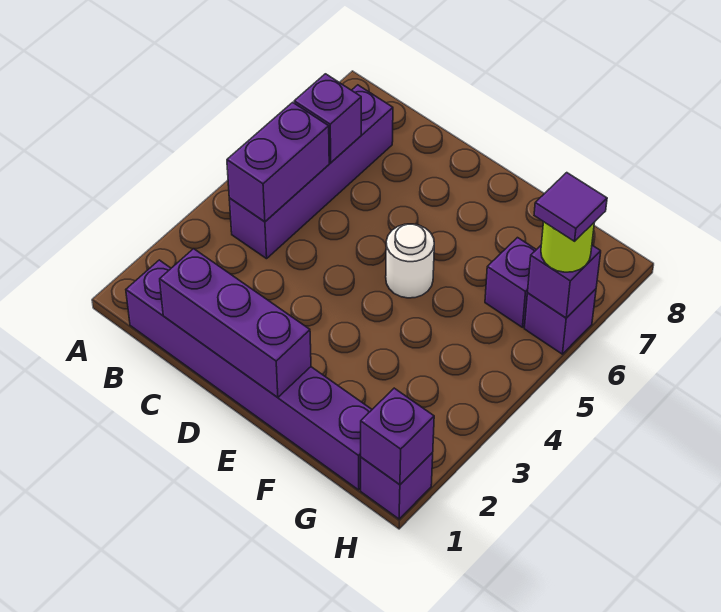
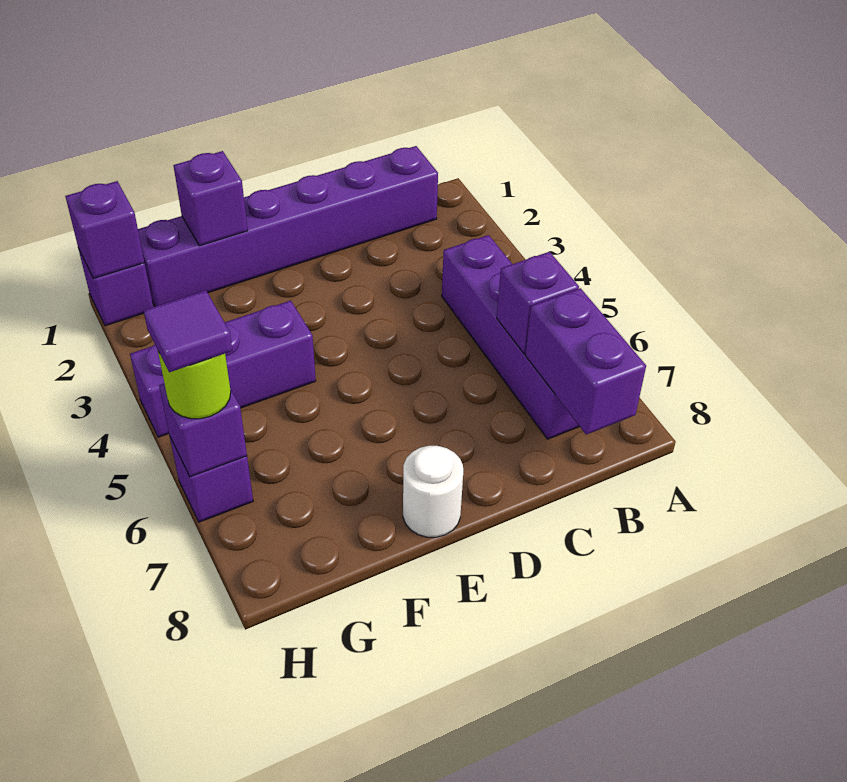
purple brick B4:B5 level 2 -> purple brick B7:B8 level 2
purple brick C1:E1 level 2 -> purple brick F4:H4 level 1
white round brick E5 level 1 -> white round brick E8 level 1
purple brick G6 level 1 -> purple brick F1 level 2

